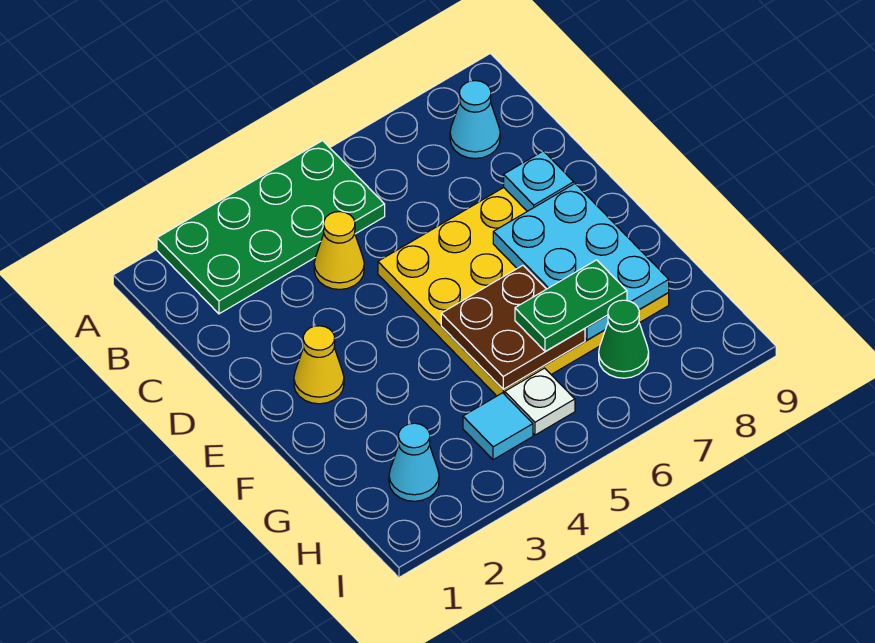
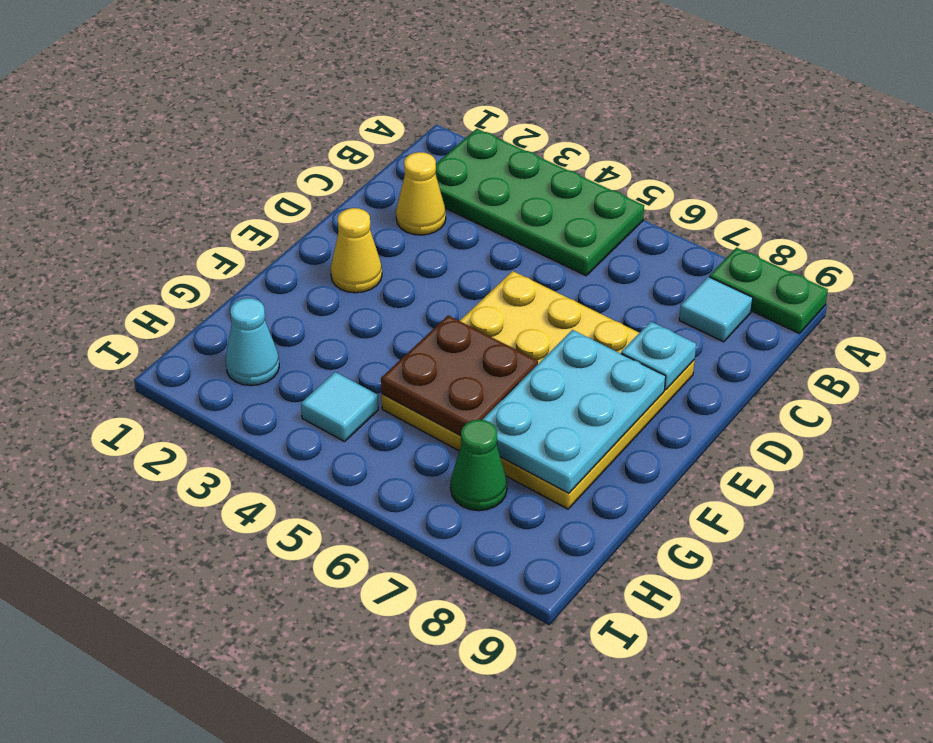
cyan cone B8 level 1 -> cyan tile B8 level 1
yellow cone C4 level 1 -> yellow cone C2 level 1
green plate G6:G7 level 3 -> green plate A8:A9 level 1
white plate H5 level 1 -> none

